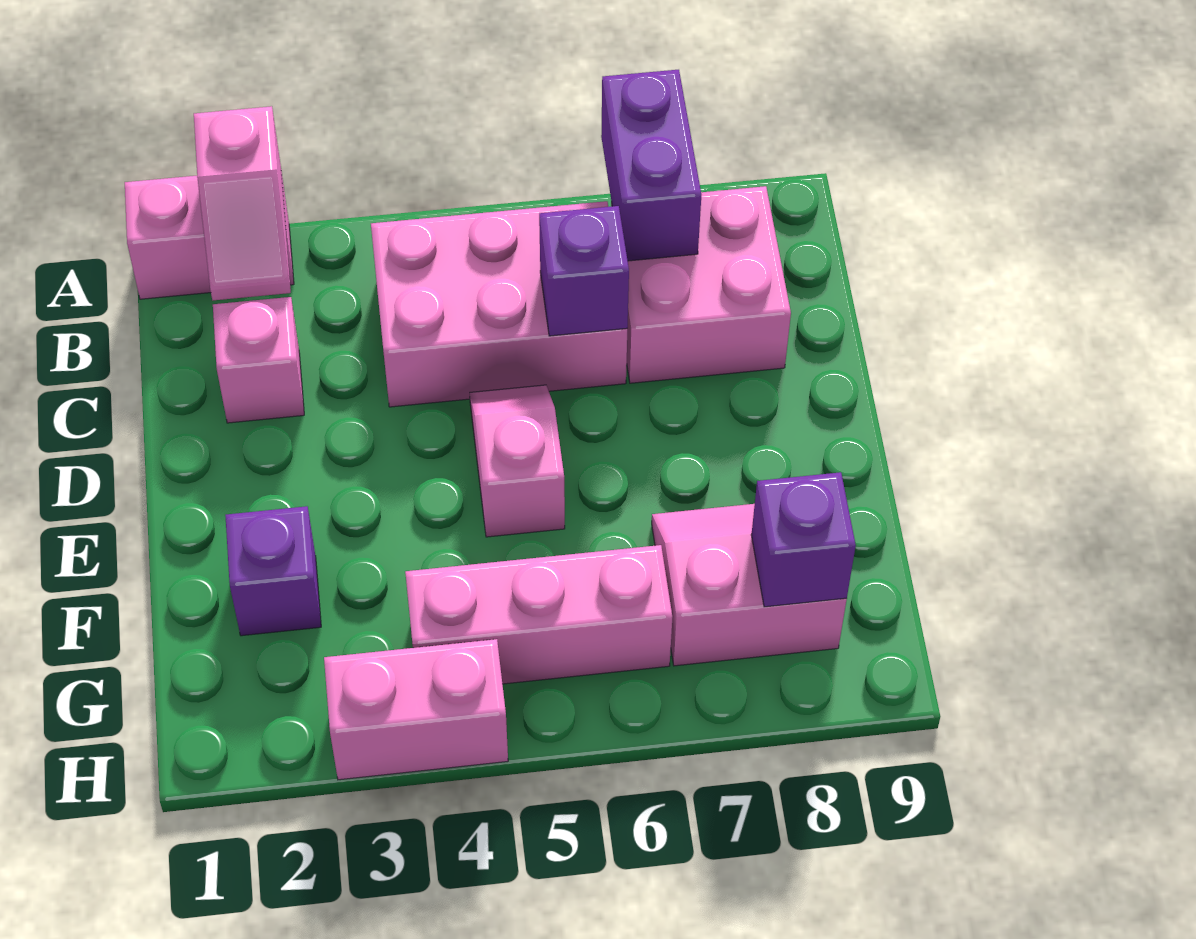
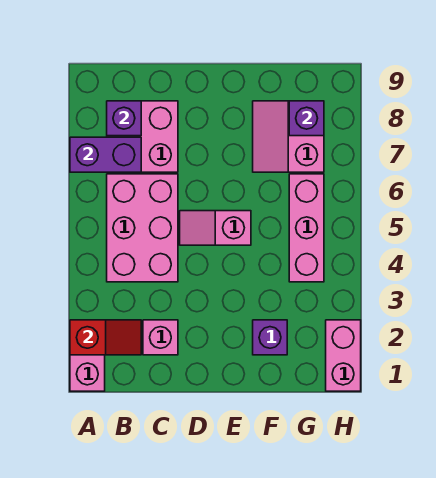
pink slope A2:B2 level 2 top A -> red slope A2:B2 level 2 top A
purple brick C6 level 2 -> purple brick B8 level 2
pink brick H3:H4 level 1 -> pink brick H1:H2 level 1

